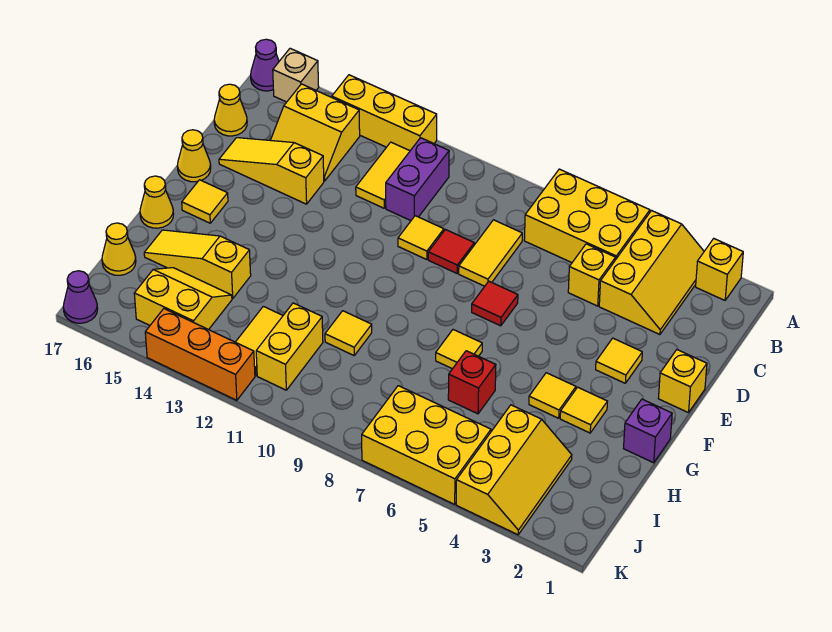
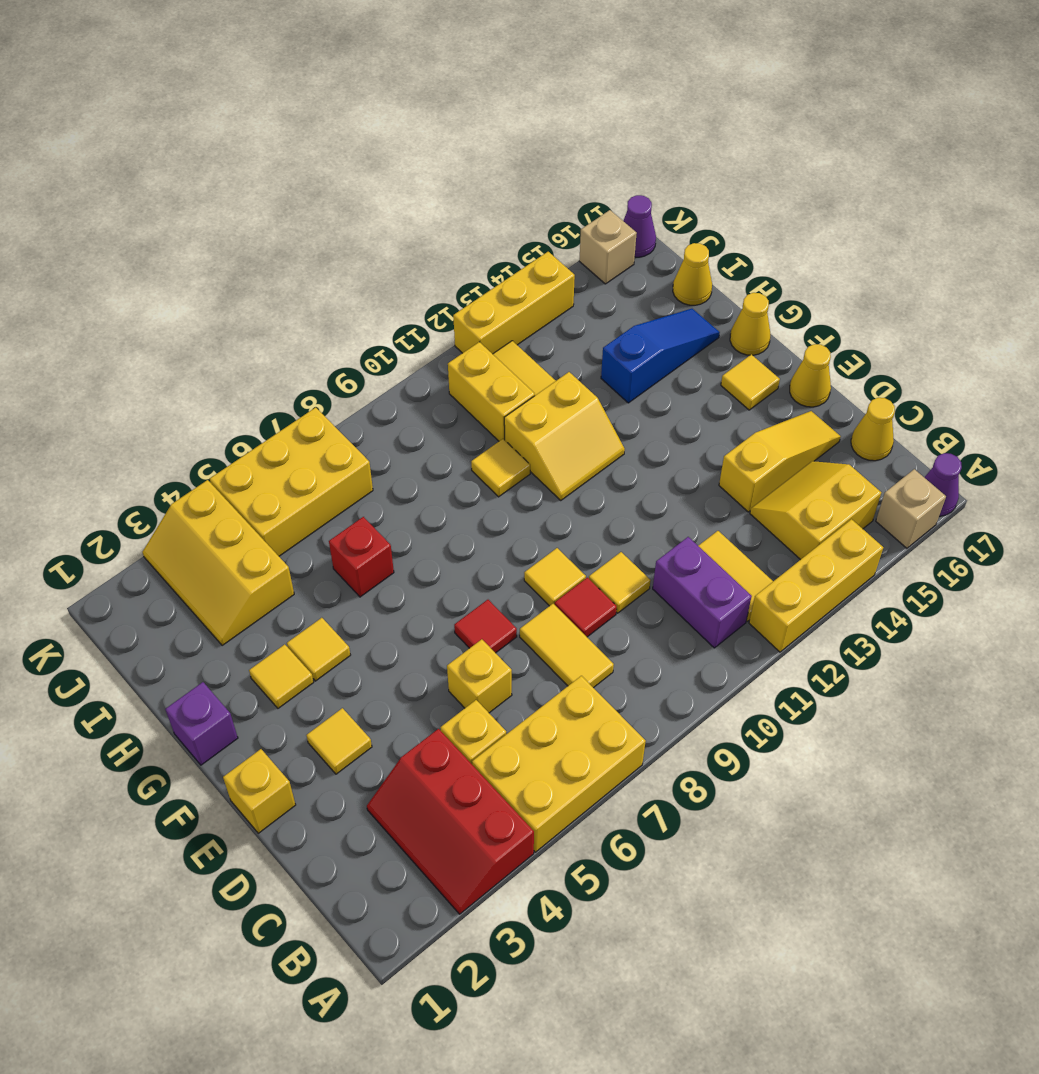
yellow brick A2 level 1 -> yellow brick D6 level 1
yellow slope A3:C4 level 1 top 4 -> red slope A3:C4 level 1 top 4
yellow tile G7 level 1 -> yellow tile E9 level 1
yellow slope H14:H16 level 1 top 14 -> blue slope H14:H16 level 1 top 14
yellow slope I14:J15 level 1 top J -> yellow slope G11:H12 level 1 top H
orange brick K12:K14 level 1 -> yellow brick K12:K14 level 1
none -> tan brick K16 level 1

